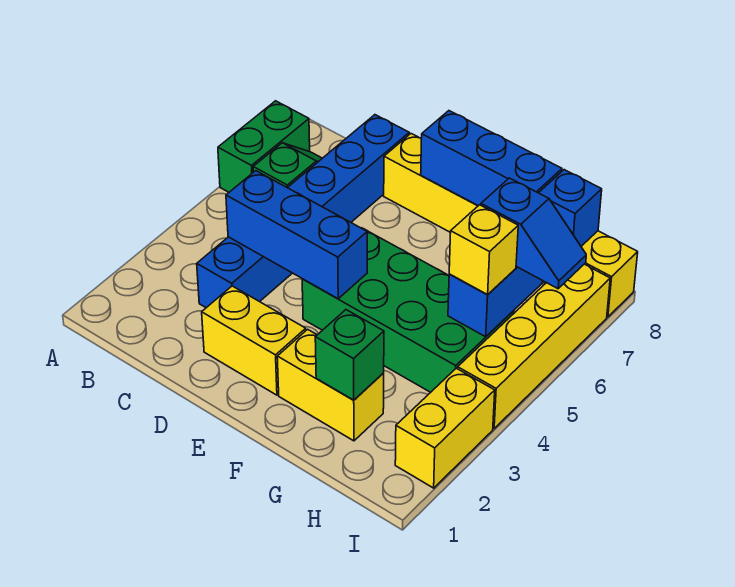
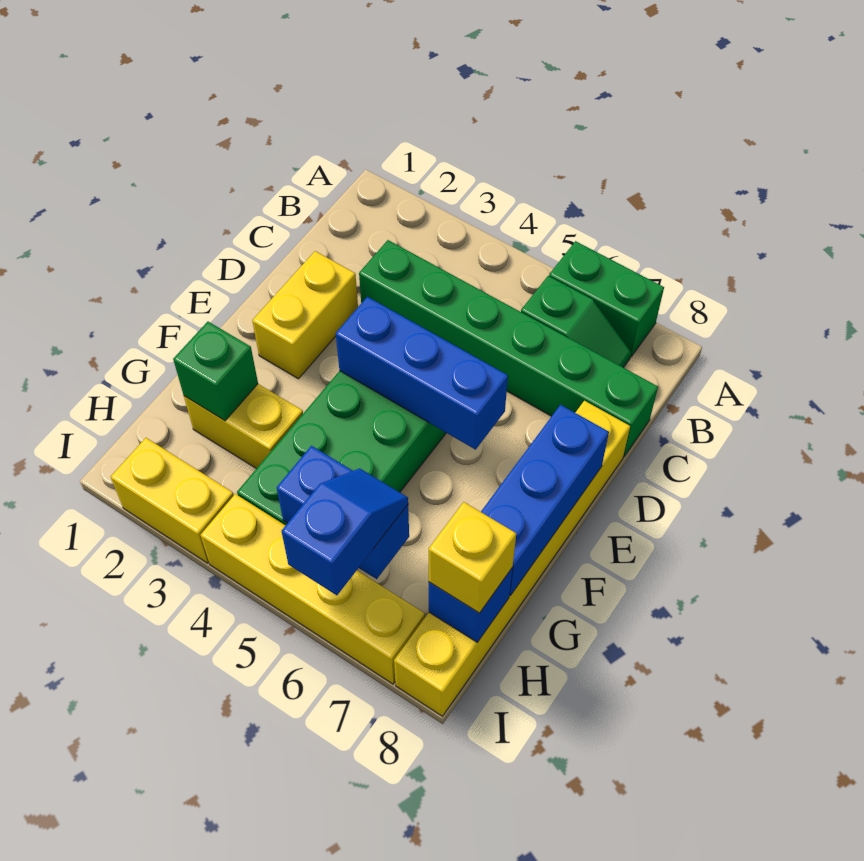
blue brick C3:C8 level 1 -> green brick C3:C8 level 1
blue brick C4:E4 level 2 -> blue brick E4:E6 level 2
yellow brick F2:G2 level 1 -> yellow brick G2:G3 level 1
yellow brick H5 level 3 -> yellow brick H8 level 3
blue slope H6:I6 level 3 top H -> blue slope H6:I6 level 3 top I

